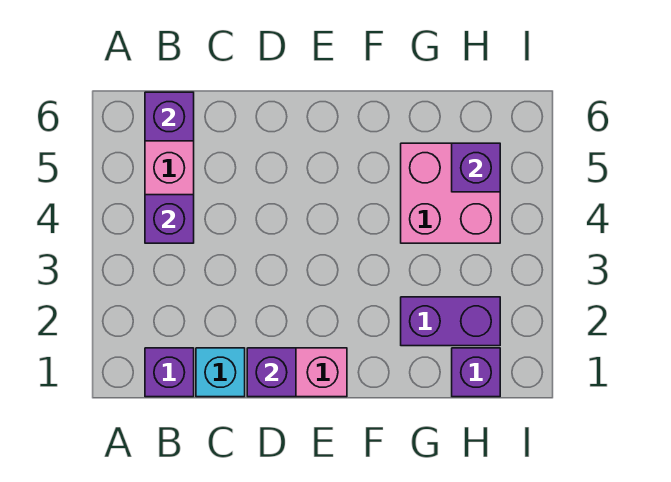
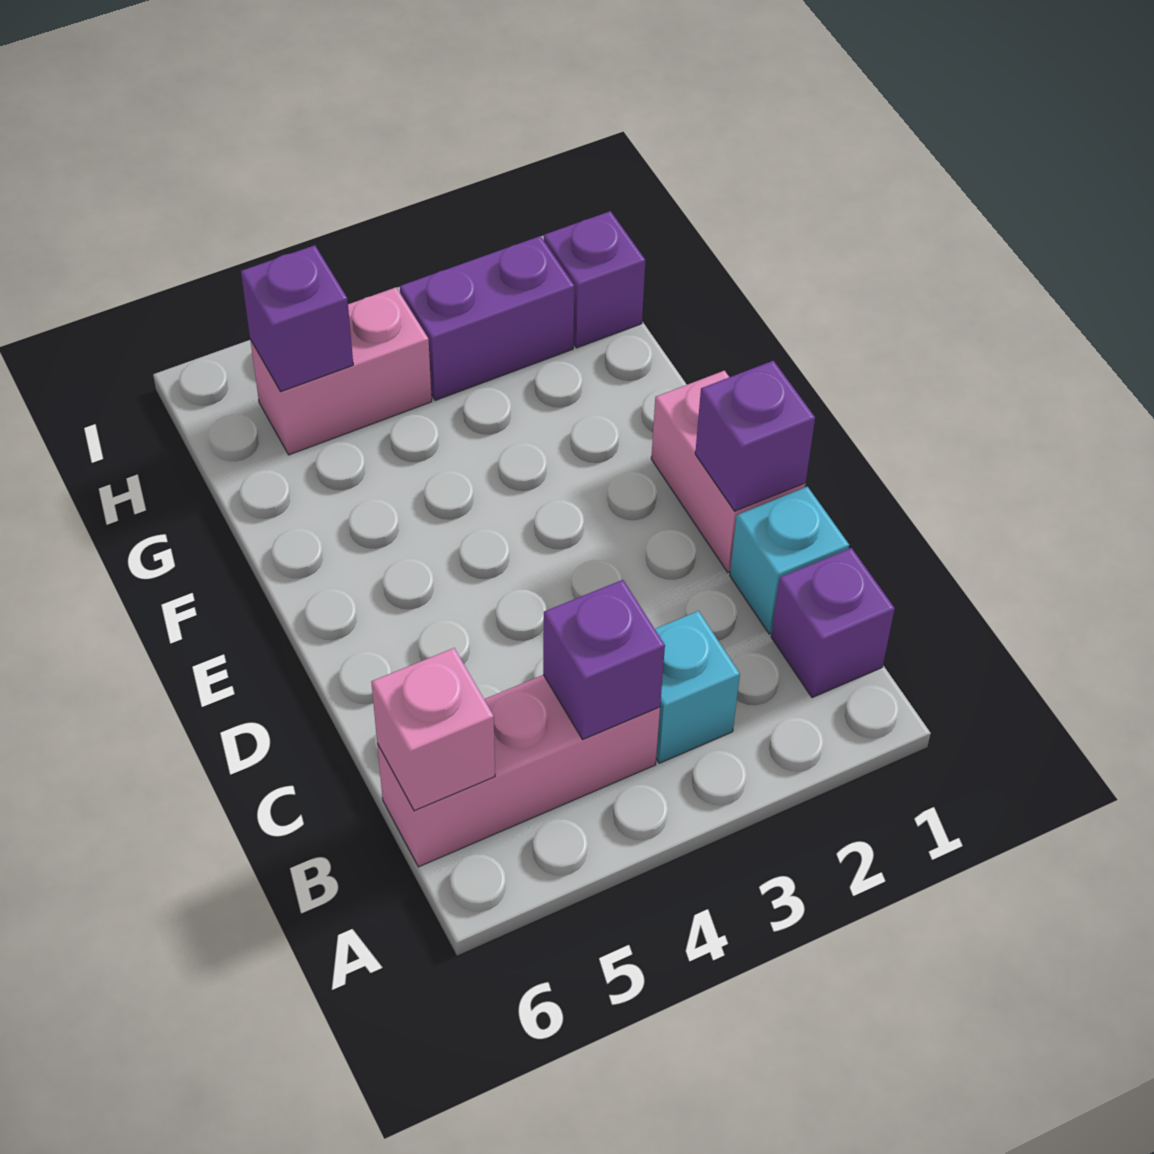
none -> cyan brick B3 level 1
purple brick B6 level 2 -> pink brick B6 level 2
purple brick G2:H2 level 1 -> purple brick H2:H3 level 1
pink brick G4:H5 level 1 -> pink brick H4:H5 level 1

